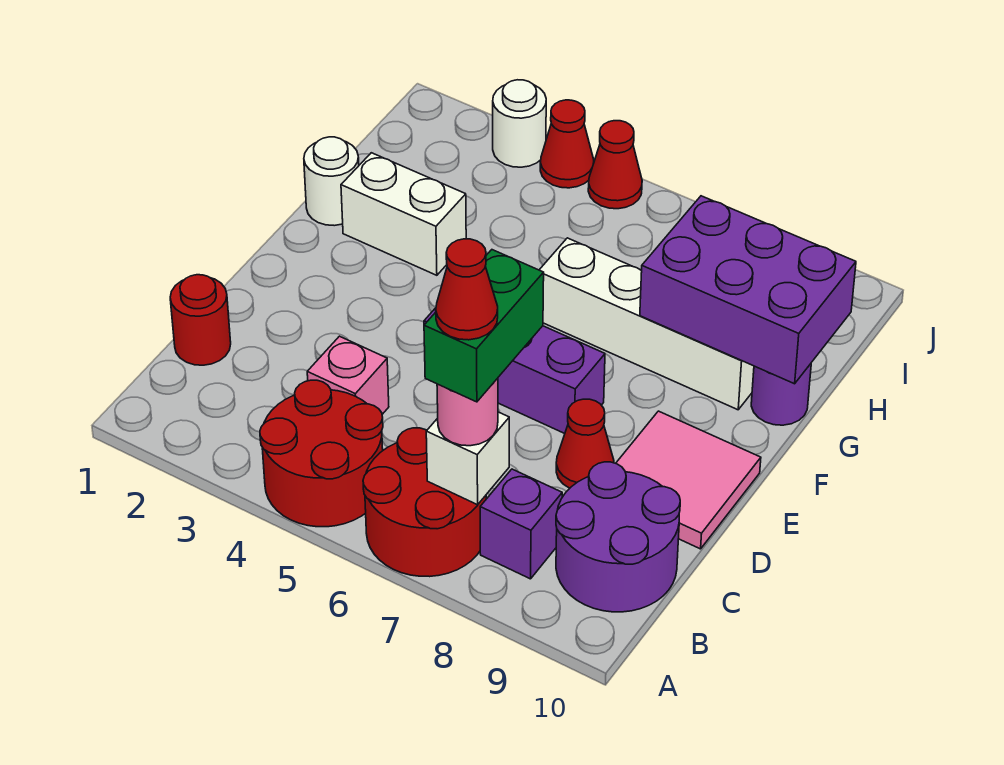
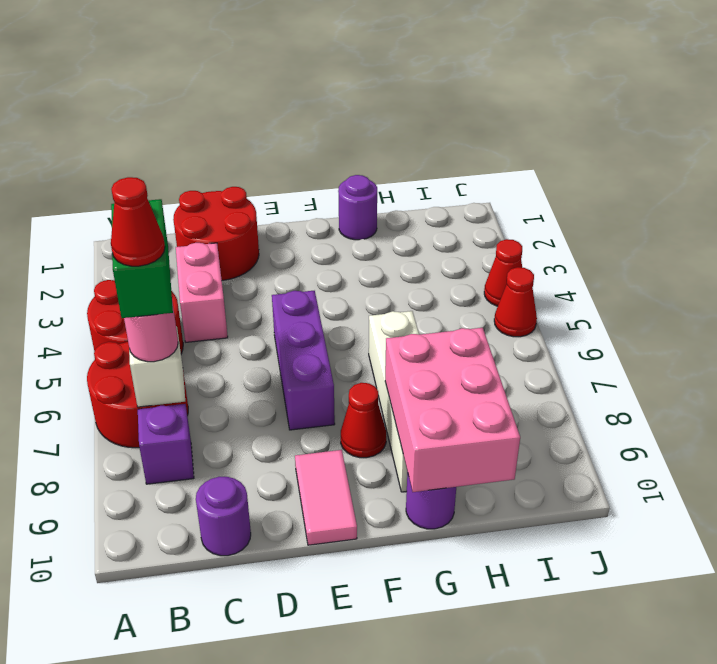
green brick B7:C7 level 4 -> green brick B6:B7 level 4
purple round brick B9:C10 level 1 -> purple round brick C10 level 1
red round brick C1 level 1 -> red round brick C1:D2 level 1
pink brick C4 level 1 -> pink brick C3:C4 level 1
red cone D8 level 1 -> red cone F8 level 1
pink tile D9:E10 level 1 -> pink tile E9:E10 level 1
white round brick G1 level 1 -> purple round brick G1 level 1
white brick G2:G3 level 1 -> none
purple brick G8:H10 level 2 -> pink brick G8:H10 level 2
white round brick J3 level 1 -> none

